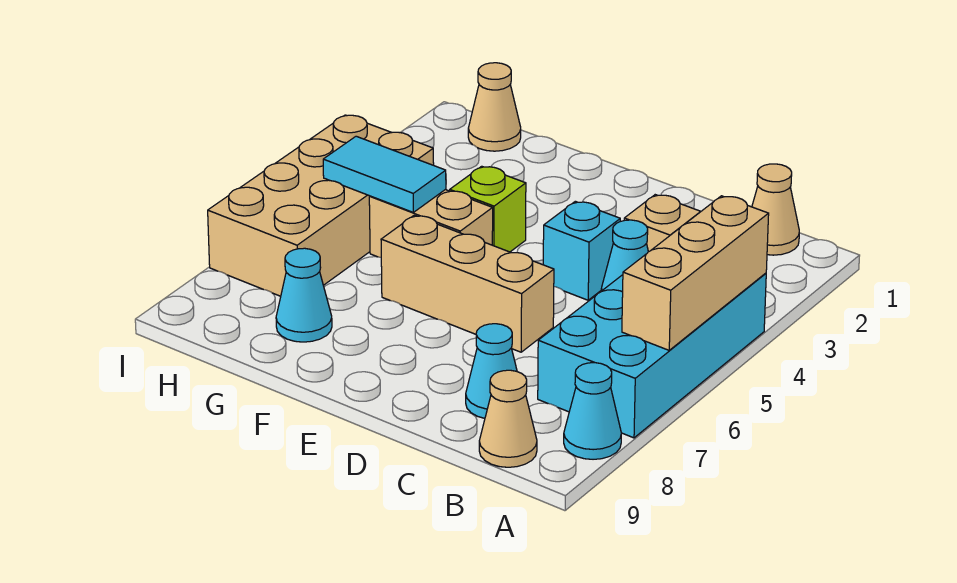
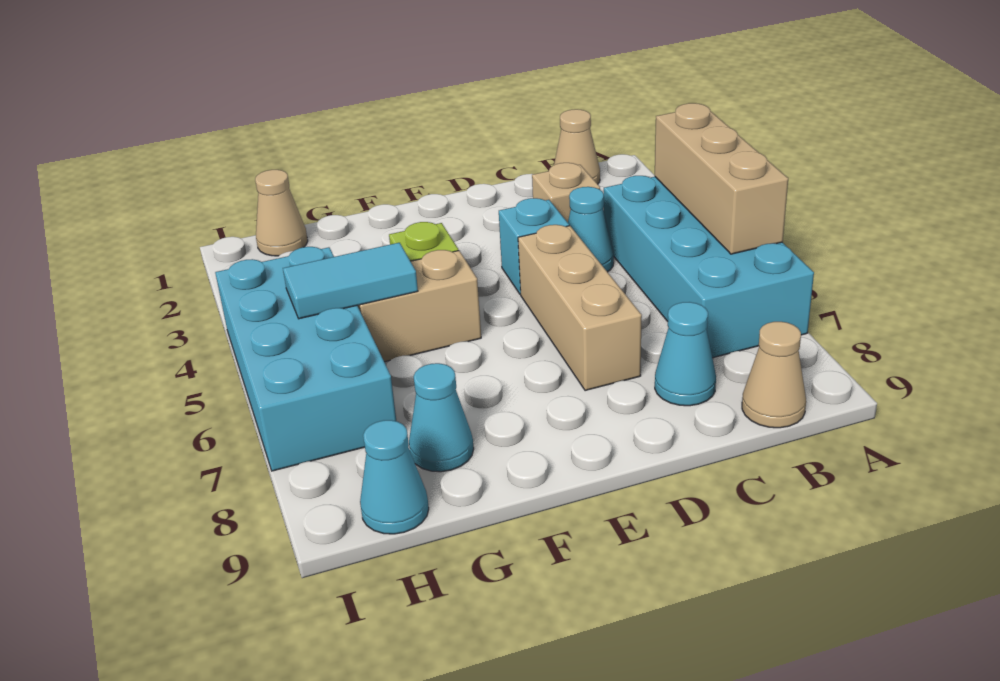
cyan cone A8 level 1 -> cyan cone H9 level 1
tan brick D6:F6 level 1 -> tan brick D5:D7 level 1
tan brick H4:I7 level 1 -> cyan brick H4:I7 level 1

